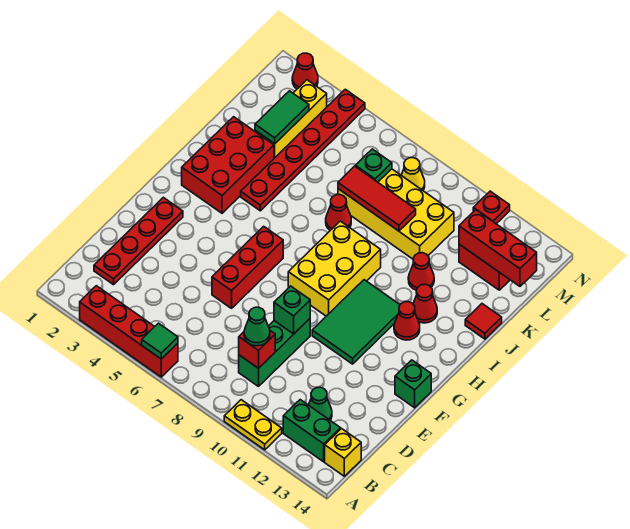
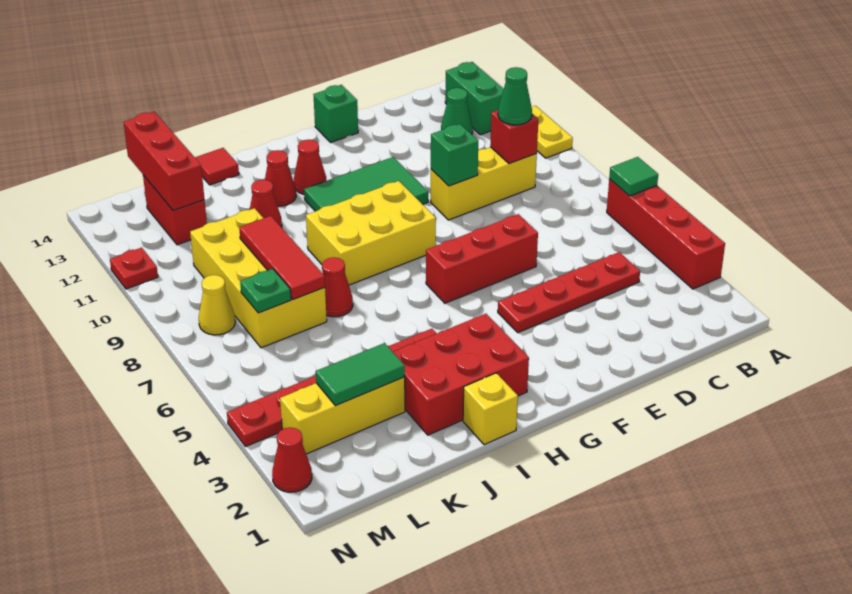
yellow brick B14 level 1 -> yellow brick I1 level 1
red plate C2:F2 level 1 -> red plate C4:F4 level 1
green brick C9:E9 level 1 -> yellow brick C9:E9 level 1

